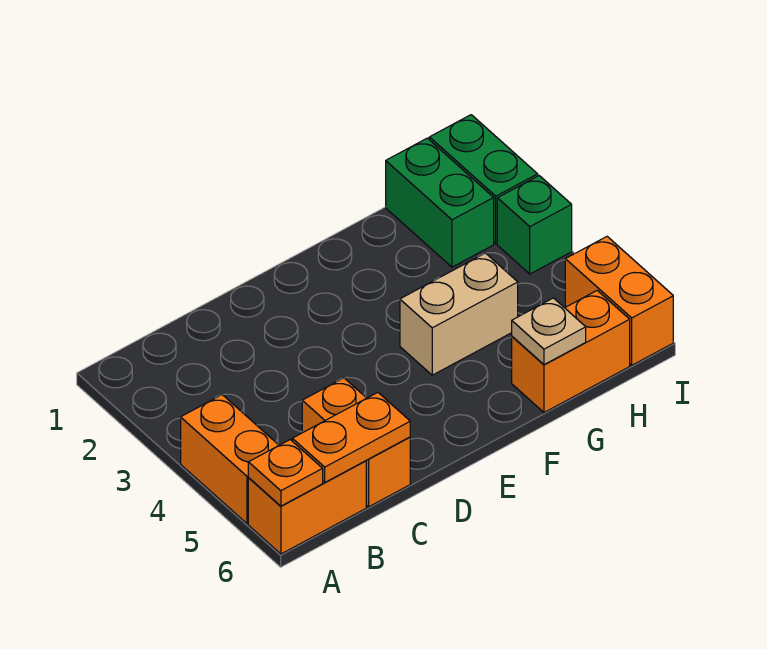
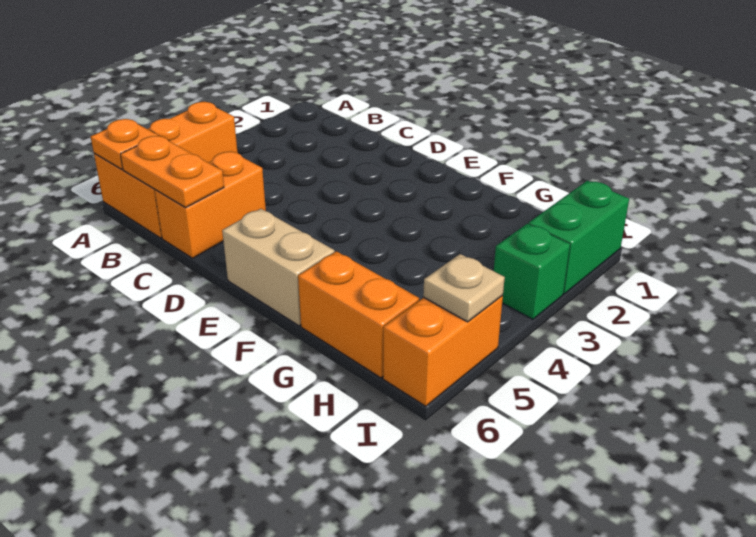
tan brick F4:G4 level 1 -> tan brick E6:F6 level 1
tan plate G6 level 2 -> tan plate I5 level 2
green brick H1:H2 level 1 -> none

